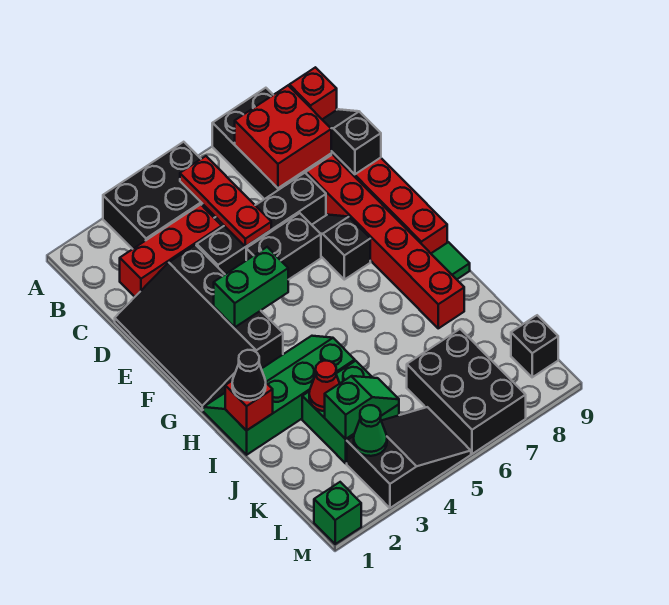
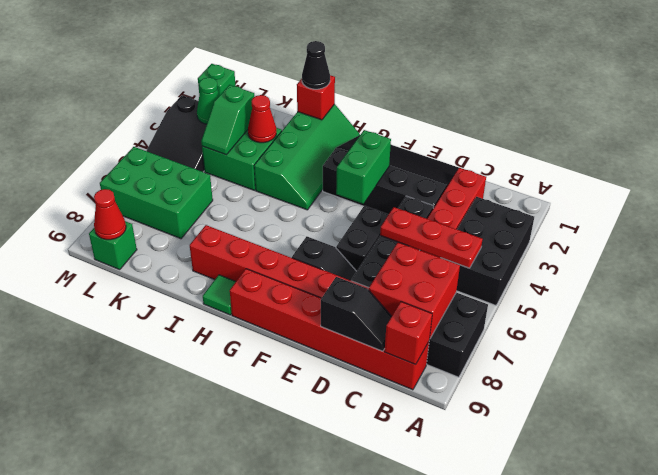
black brick K6:M7 level 1 -> green brick K6:M7 level 1
black brick L9 level 1 -> green brick L9 level 1
none -> red cone L9 level 2

